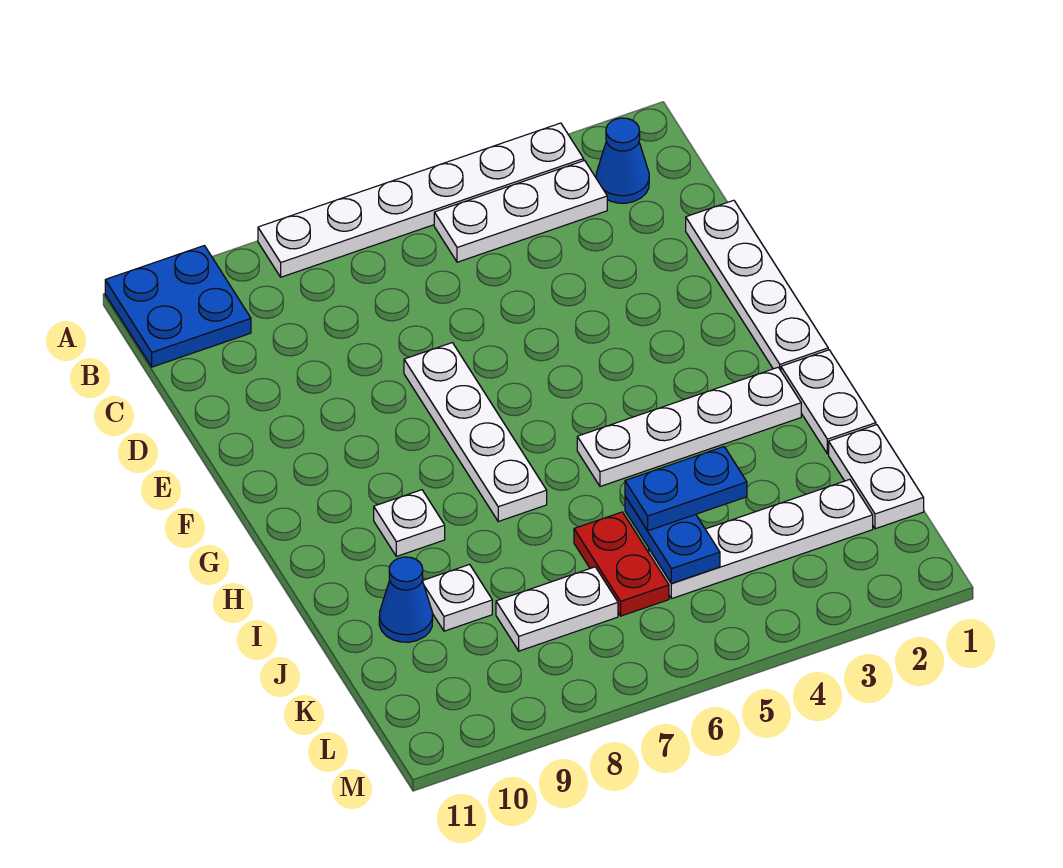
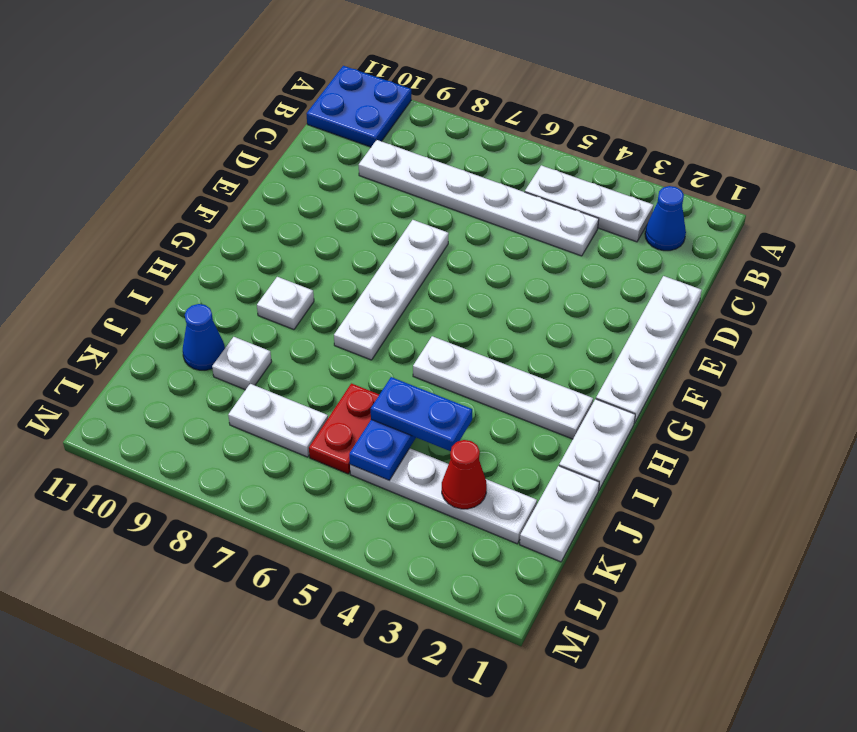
white plate A3:A8 level 1 -> white plate C4:C9 level 1
none -> red cone K3 level 2

